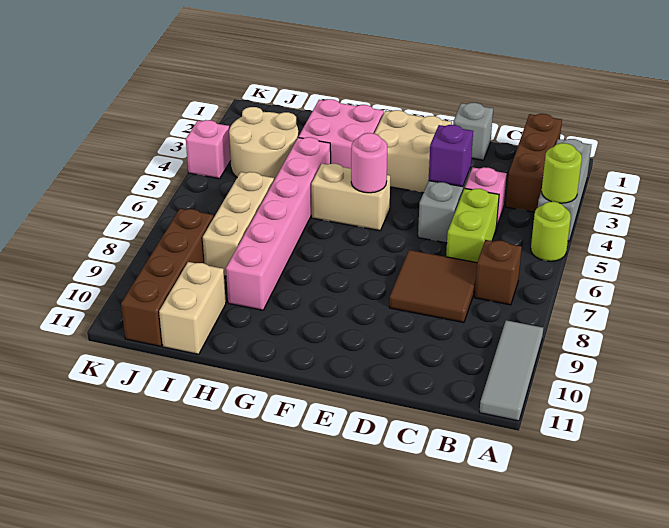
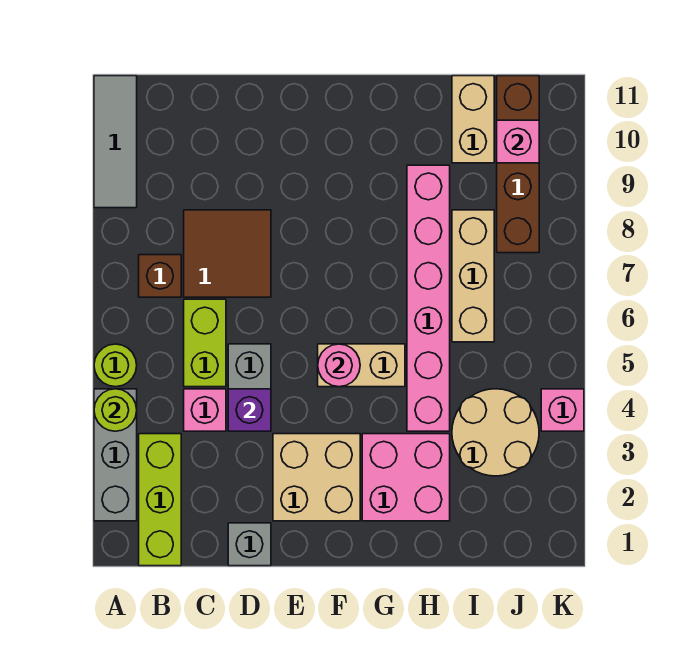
brown brick B1:B3 level 1 -> lime brick B1:B3 level 1
none -> pink brick J10 level 2

